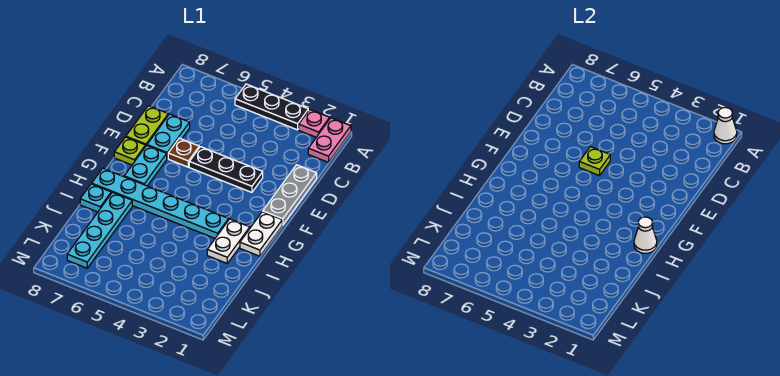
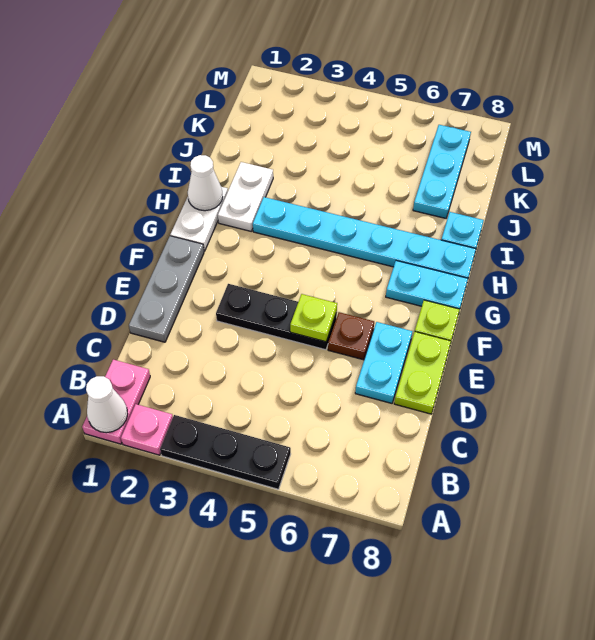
cyan plate F7:G7 level 1 -> cyan plate G7:G8 level 1
cyan plate I7:L7 level 1 -> cyan plate J7:L7 level 1

